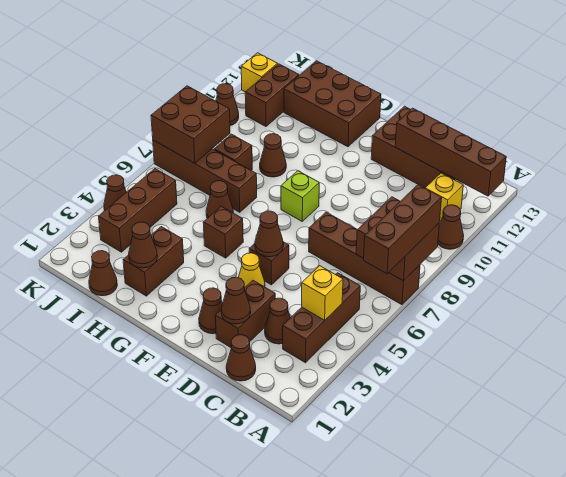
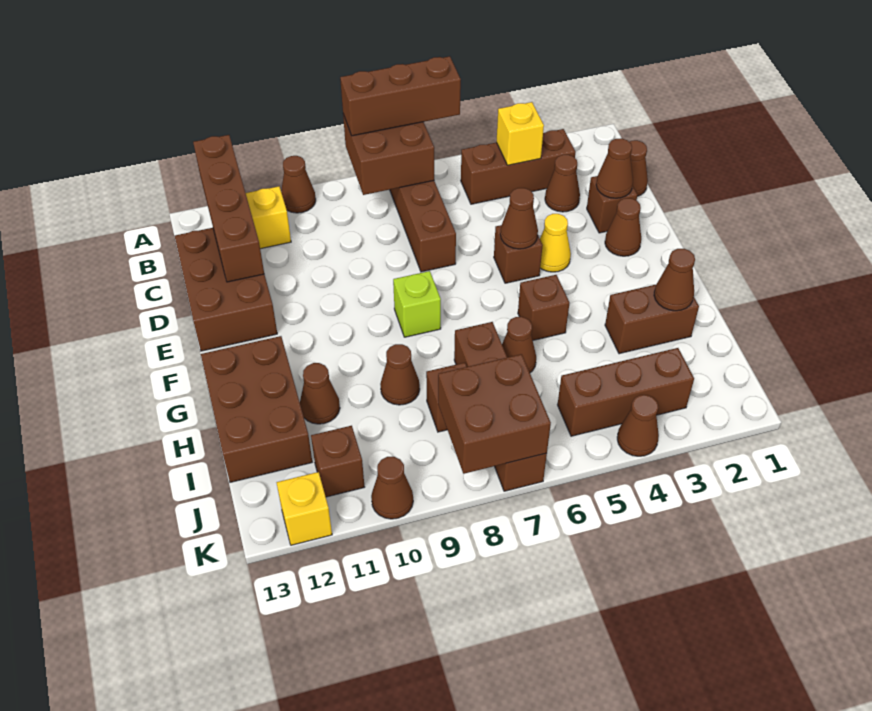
brown brick D2:D3 level 1 -> brown brick D2 level 1
brown cone I1 level 1 -> brown cone H11 level 1
brown brick J11:J12 level 1 -> brown brick J11 level 1

